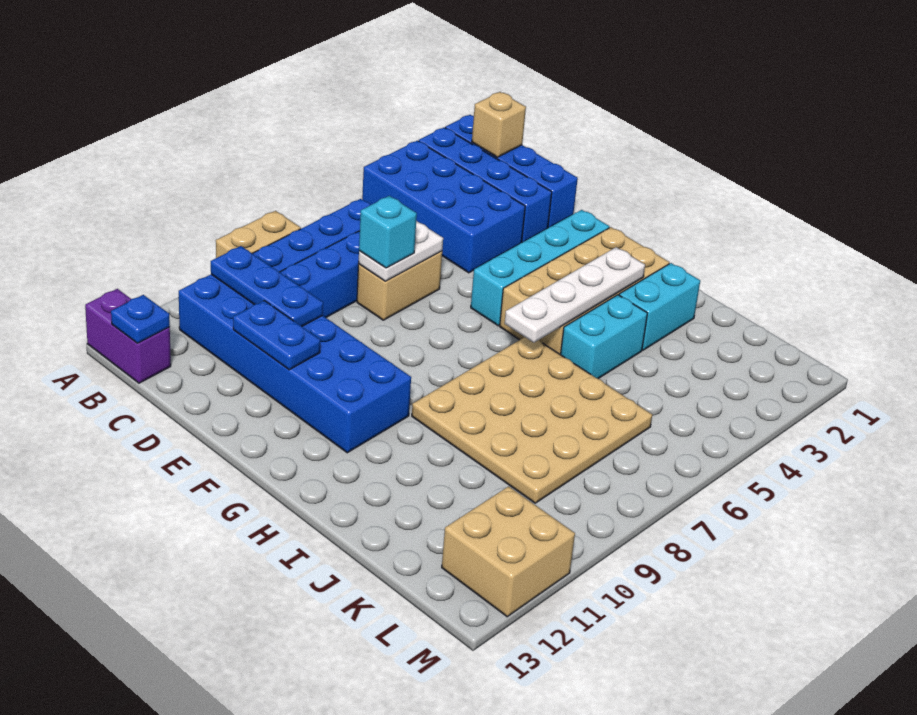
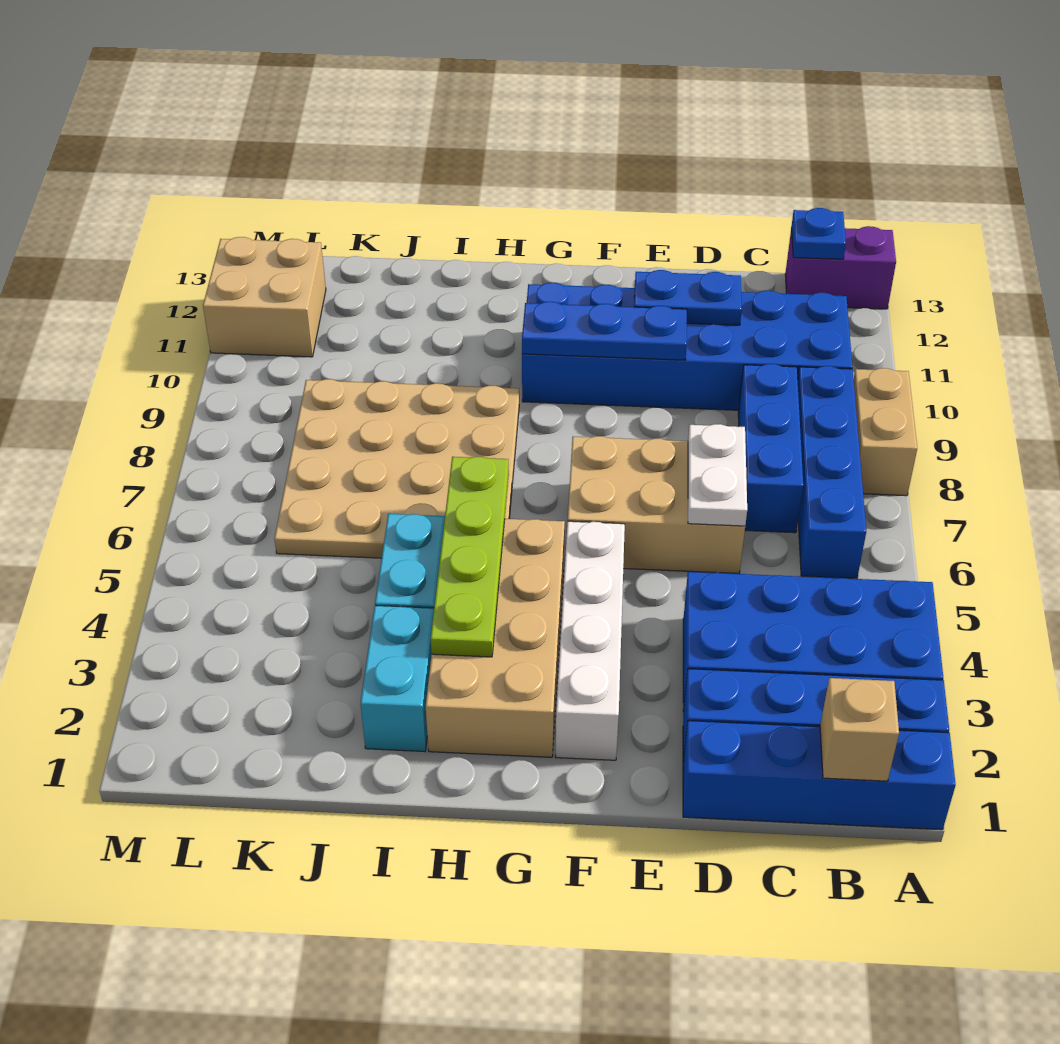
blue plate B10:D10 level 2 -> blue plate E10:G10 level 2
tan brick D6:D7 level 1 -> tan brick D6:F7 level 1
cyan brick D7 level 3 -> none
cyan brick F2:F5 level 1 -> white brick F2:F5 level 1
white plate H3:H6 level 2 -> lime plate H3:H6 level 2

